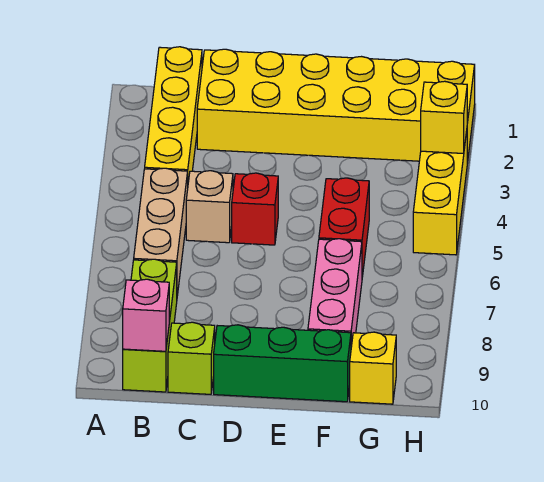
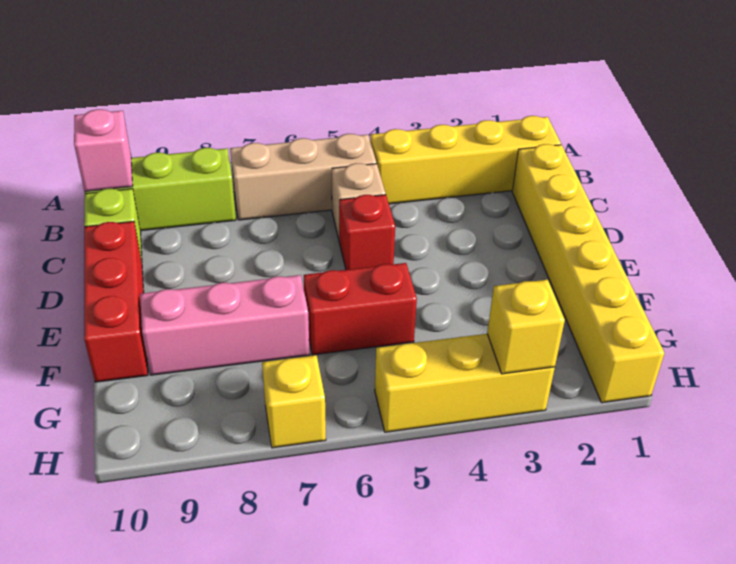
yellow brick C1:H2 level 1 -> yellow brick C1:H1 level 1
green brick D10:F10 level 1 -> red brick D10:F10 level 1
yellow brick G10 level 1 -> yellow brick H7 level 1

